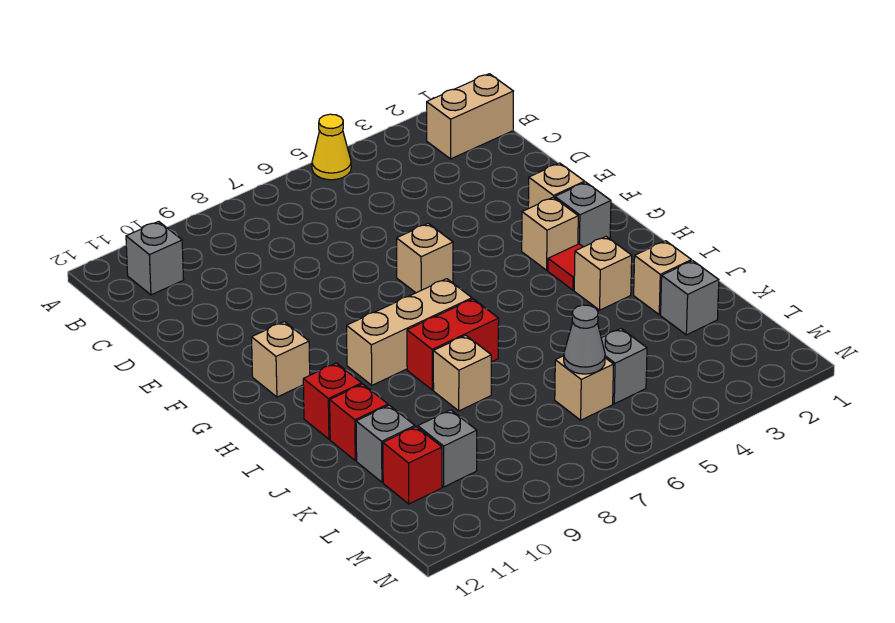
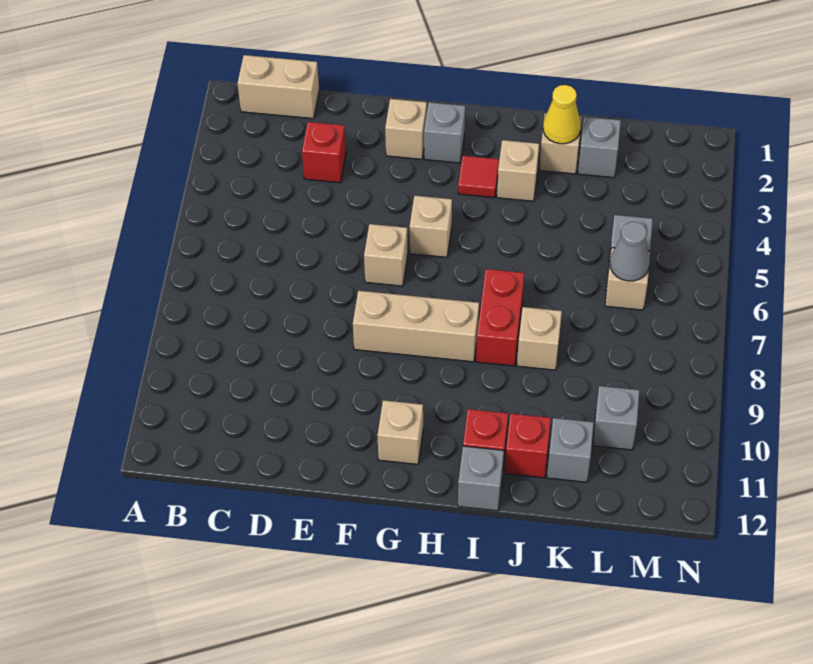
yellow cone A5 level 1 -> yellow cone J2 level 2
tan brick B1:B2 level 1 -> tan brick B1:C1 level 1
grey brick B11 level 1 -> grey brick I12 level 1
tan brick G3 level 1 -> tan brick G5 level 1
tan brick H7:H9 level 1 -> tan brick F8:H8 level 1
red brick L11 level 1 -> red brick D3 level 1

